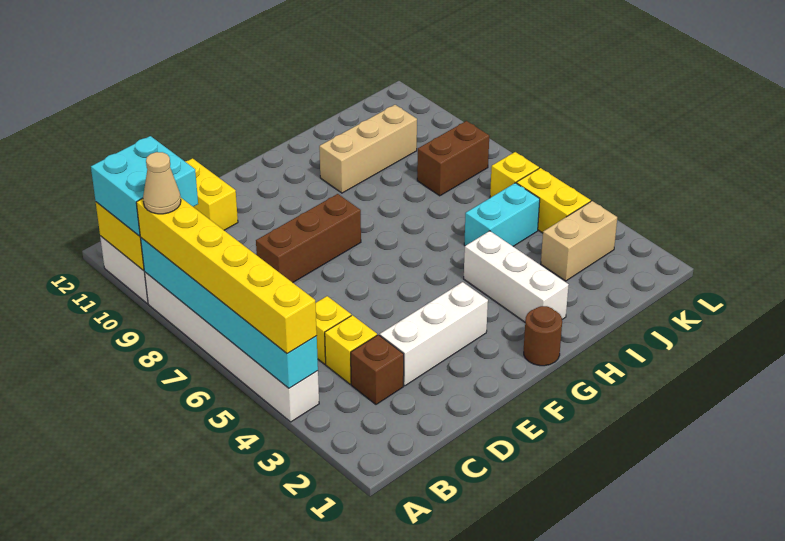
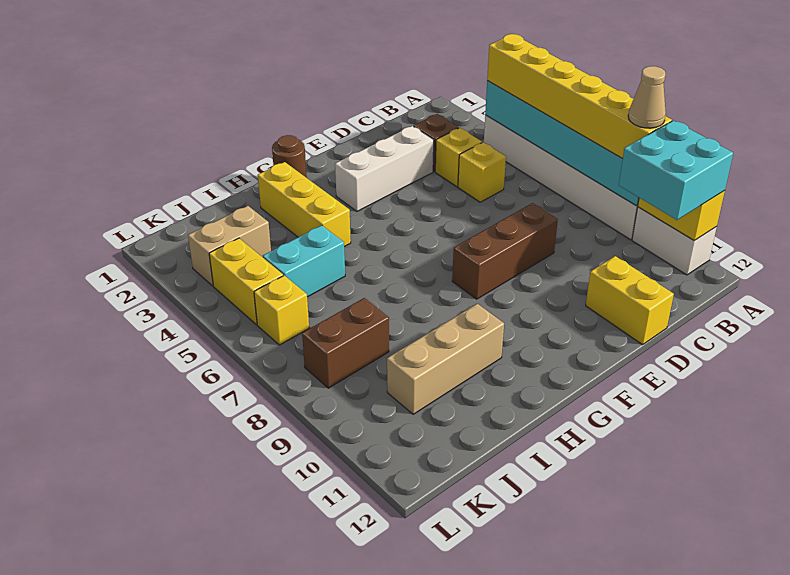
white brick H2:H4 level 1 -> yellow brick H2:H4 level 1

